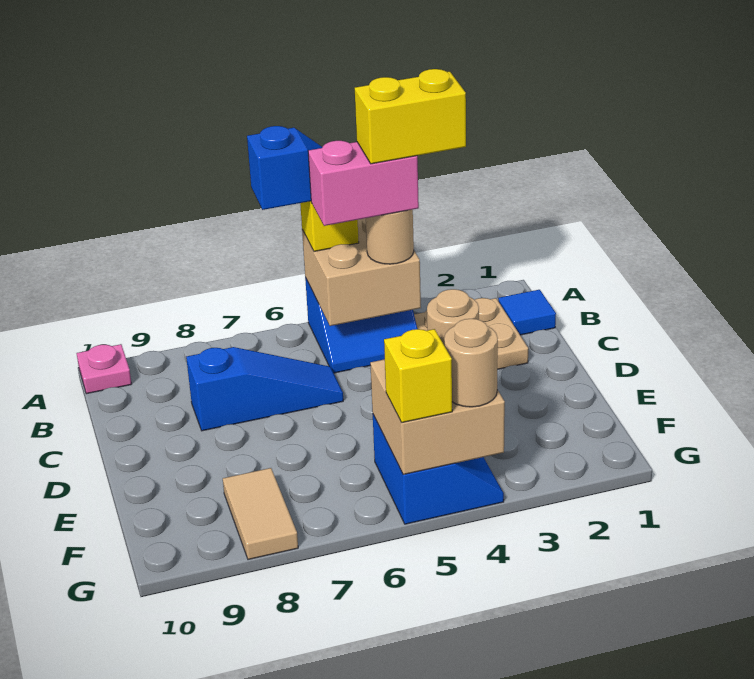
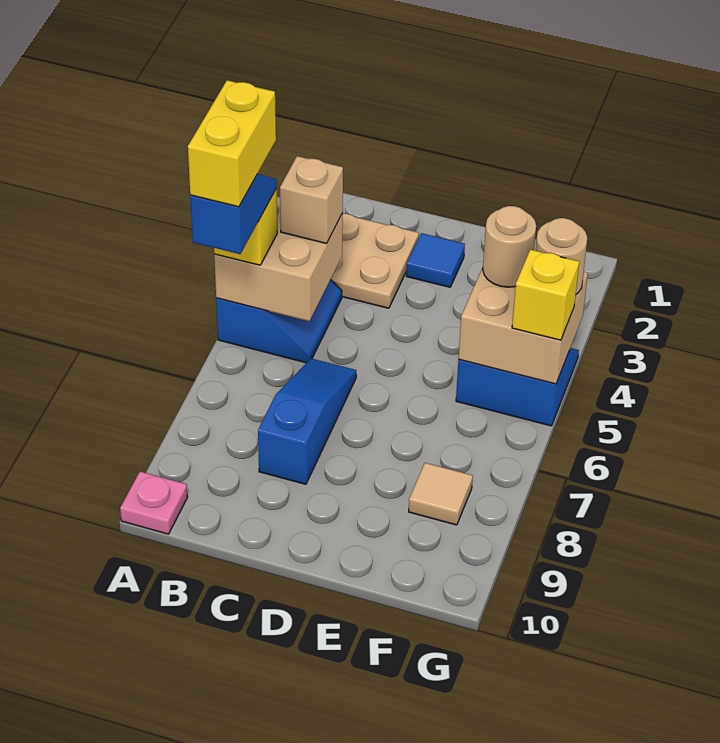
blue tile B1 level 1 -> blue tile D2 level 1
yellow brick B3:B4 level 5 -> yellow brick A5:A6 level 5
tan round brick B4 level 3 -> tan brick B4 level 3
pink brick B4:B5 level 4 -> none
tan tile F8:G8 level 1 -> tan tile F8 level 1

